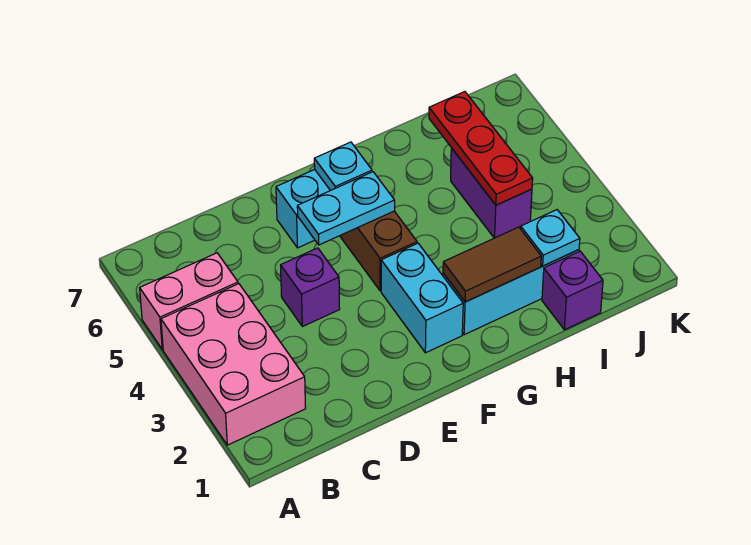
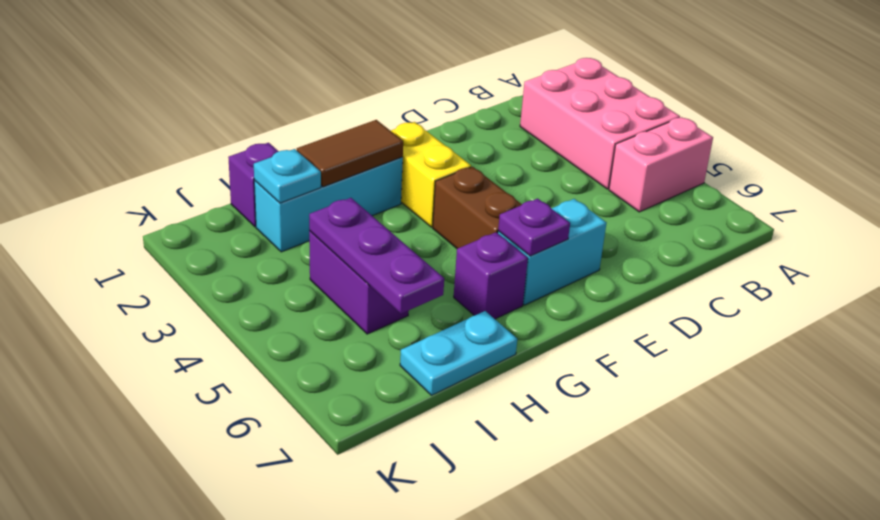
purple brick D4 level 1 -> purple brick G6 level 1
cyan plate E5:F5 level 2 -> cyan plate H7:I7 level 1
cyan brick F2:F3 level 1 -> yellow brick F2:F3 level 1
cyan plate F6 level 2 -> purple plate F6 level 2
red plate I4:I6 level 2 -> purple plate I4:I6 level 2

